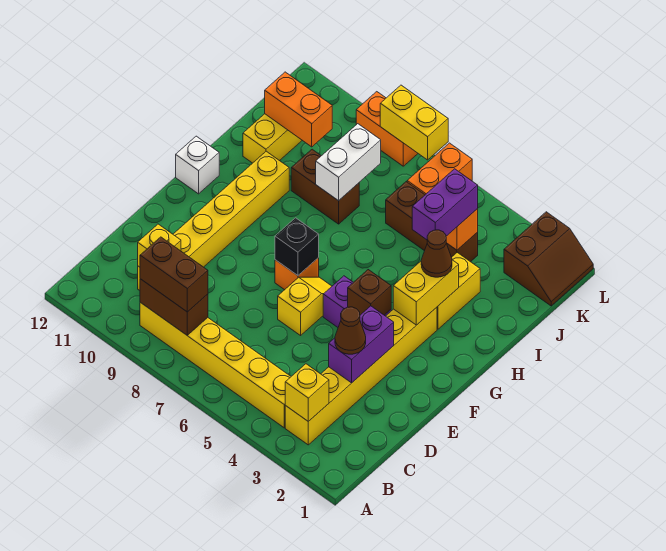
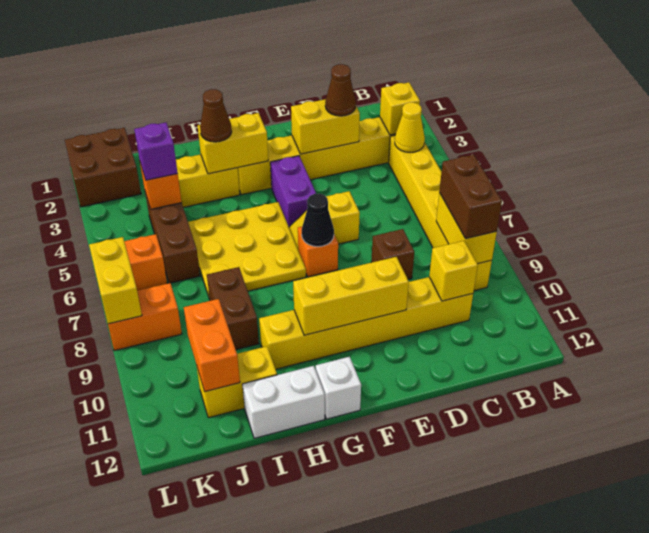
none -> yellow cone B4 level 2
brown brick B8:B9 level 2 -> yellow brick B8:B9 level 2
purple brick D3:E3 level 2 -> yellow brick D3:E3 level 2
none -> yellow brick E10:G10 level 2
brown brick F4 level 2 -> brown brick D8 level 1
black brick F7 level 2 -> black cone F7 level 2
none -> yellow plate G5:I7 level 1
purple brick I4:J4 level 3 -> purple brick J4 level 3
white brick I8:J8 level 2 -> white brick H12:I12 level 1
brown slope K1:L2 level 1 top 2 -> brown brick K1:L2 level 1
orange brick L8:L9 level 1 -> orange brick K8:L8 level 1

